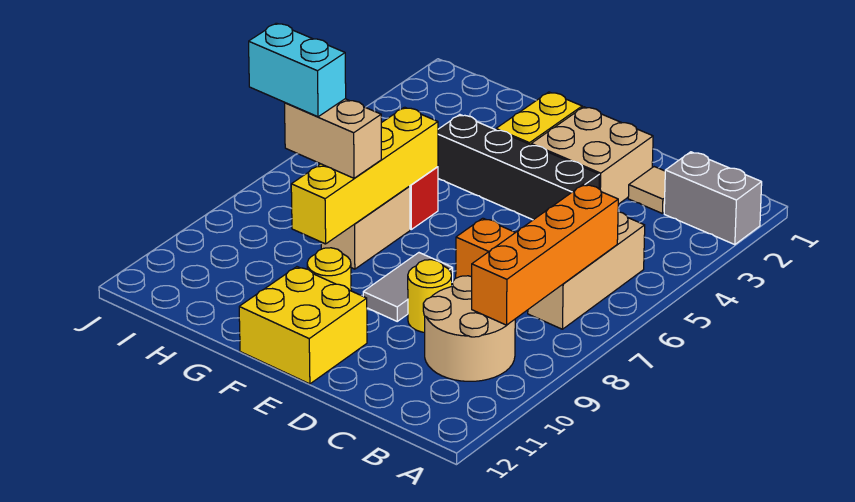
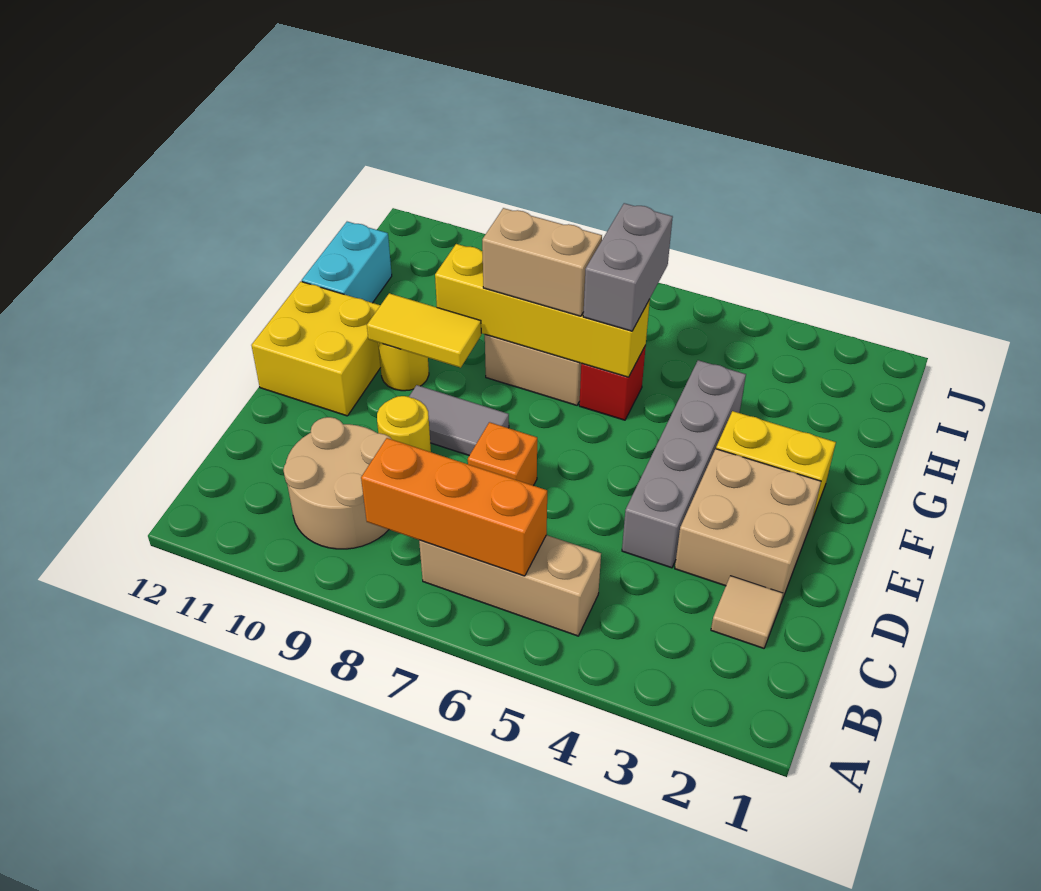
grey brick A2:B2 level 1 -> grey brick G6:H6 level 3
orange brick B6:B9 level 2 -> orange brick B6:B8 level 2
black brick D4:G4 level 1 -> grey brick D4:G4 level 1
none -> yellow tile F9:F10 level 2
tan brick G8:H8 level 3 -> tan brick G7:G8 level 3
cyan brick H8:I8 level 4 -> cyan brick G12:H12 level 1

